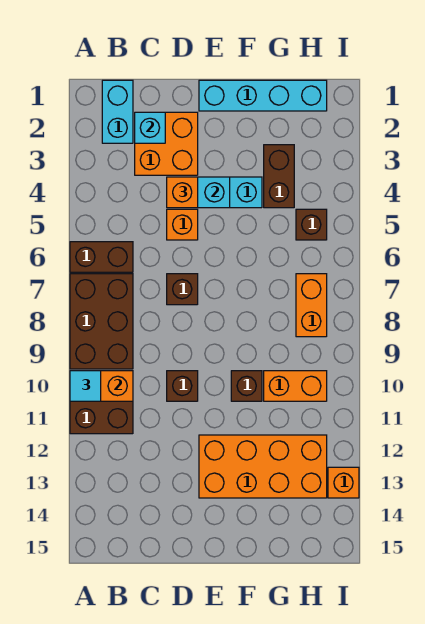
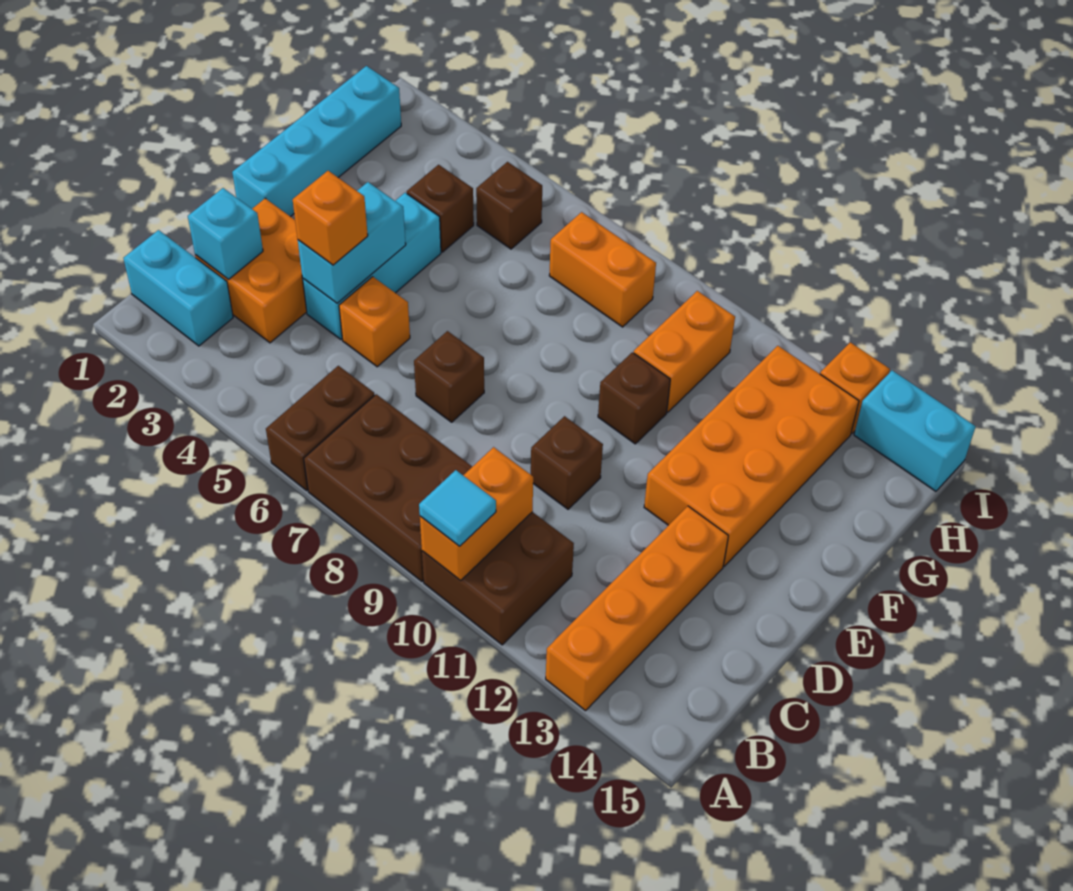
none -> orange brick A13:D13 level 1
brown brick G3:G4 level 1 -> brown brick G4 level 1
none -> cyan brick I14:I15 level 1

